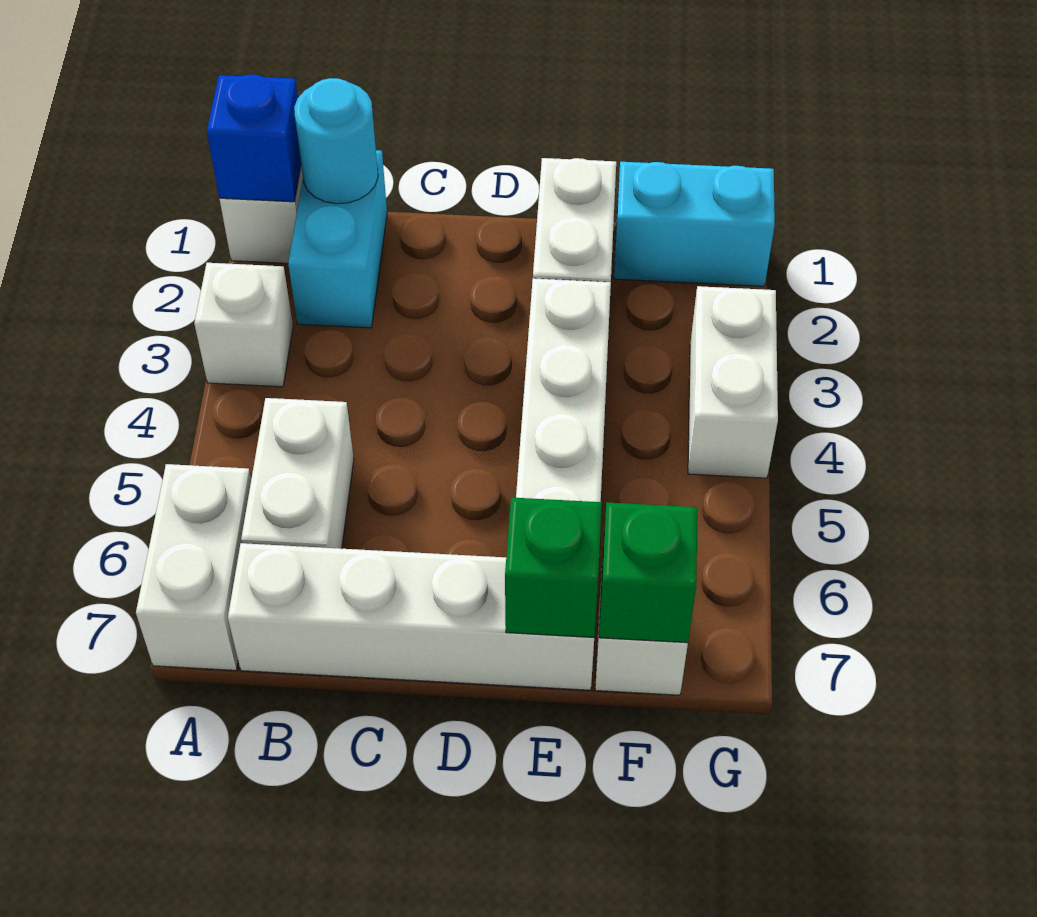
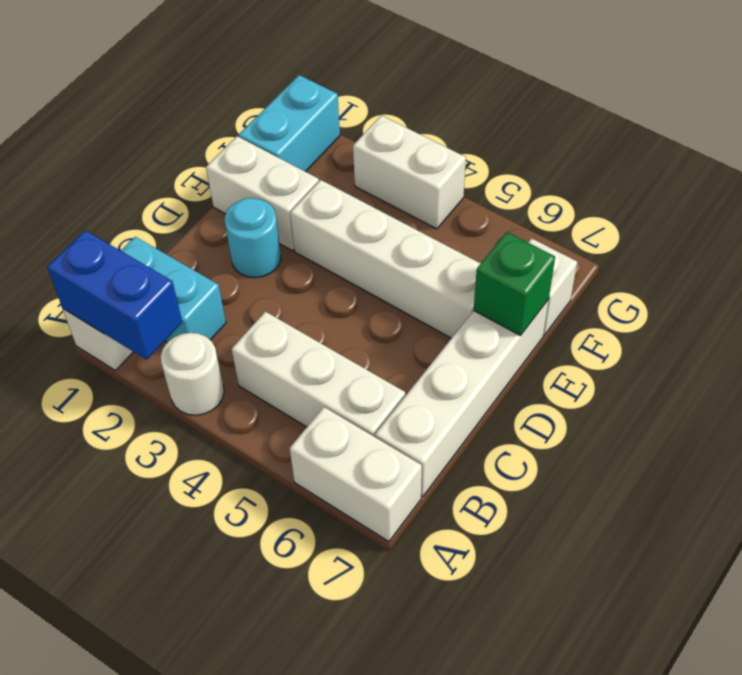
blue brick A1 level 2 -> blue brick A1:A2 level 2
white brick A3 level 1 -> white round brick A3 level 1
cyan round brick B1 level 2 -> cyan round brick D2 level 1
white brick B5:B6 level 1 -> white brick B4:B6 level 1
green brick F7 level 2 -> none

